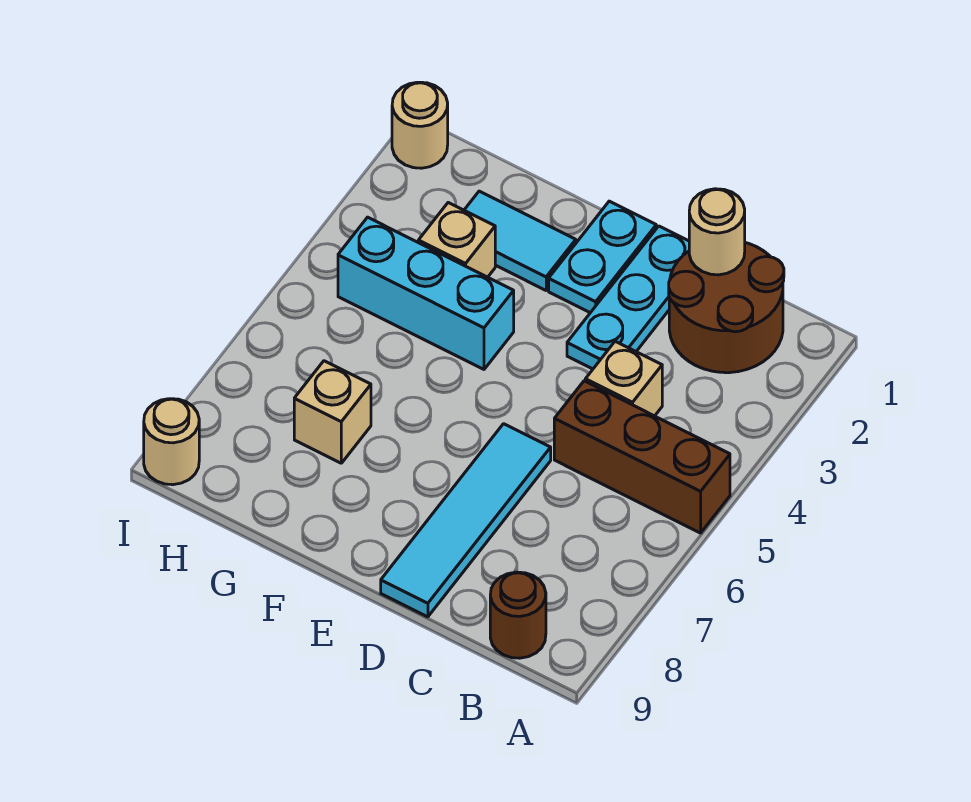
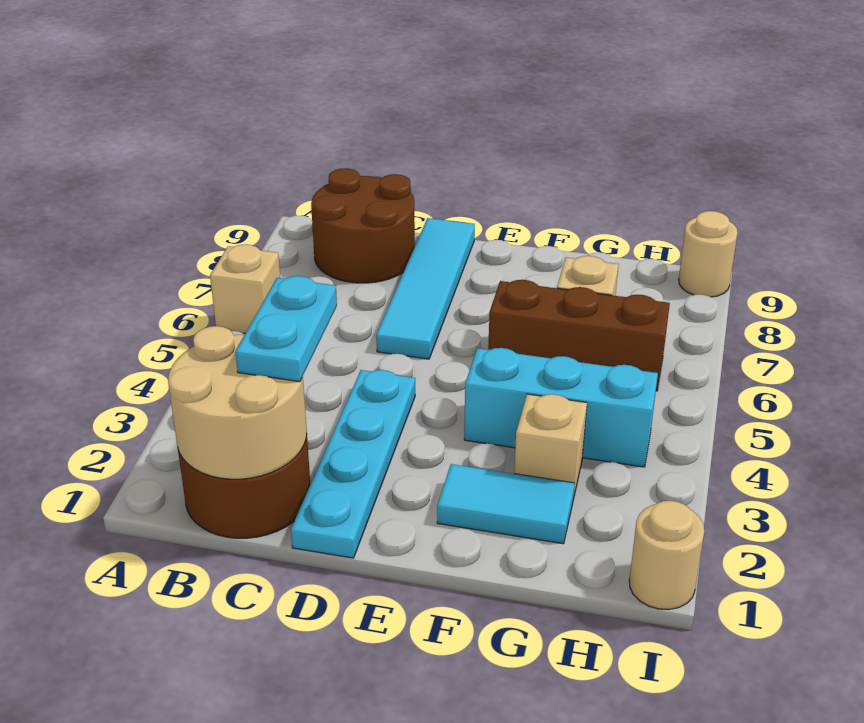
brown brick A5:C5 level 1 -> brown brick F6:H6 level 1
brown round brick B9 level 1 -> brown round brick B8:C9 level 1
tan round brick C1 level 2 -> tan round brick B1:C2 level 2
tan brick C4 level 1 -> tan brick A6 level 1
cyan plate D1:D3 level 1 -> cyan plate D1:D4 level 1
cyan plate E1:E2 level 1 -> cyan plate C2:C3 level 3

